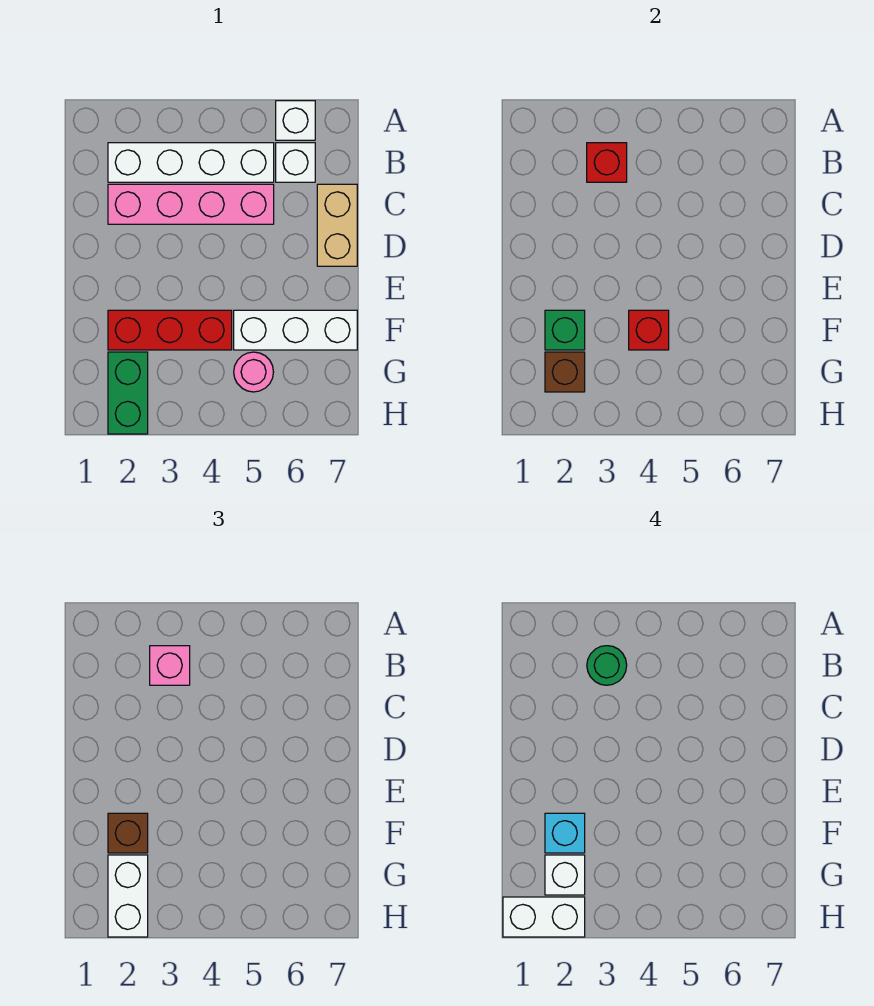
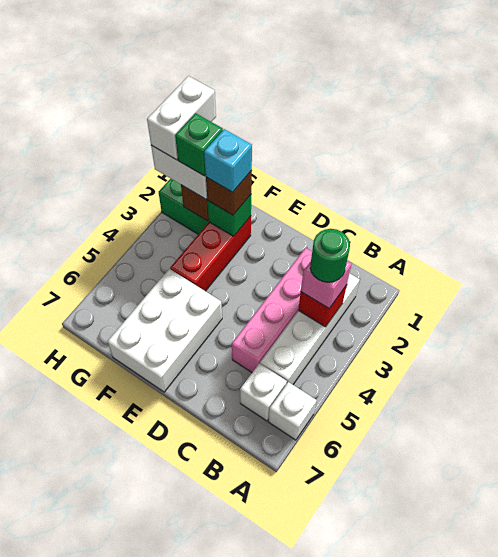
tan brick C7:D7 level 1 -> none
red brick F4 level 2 -> none
white brick F5:F7 level 1 -> white brick E5:F7 level 1
white brick G2 level 4 -> green brick G2 level 4
pink round brick G5 level 1 -> none

